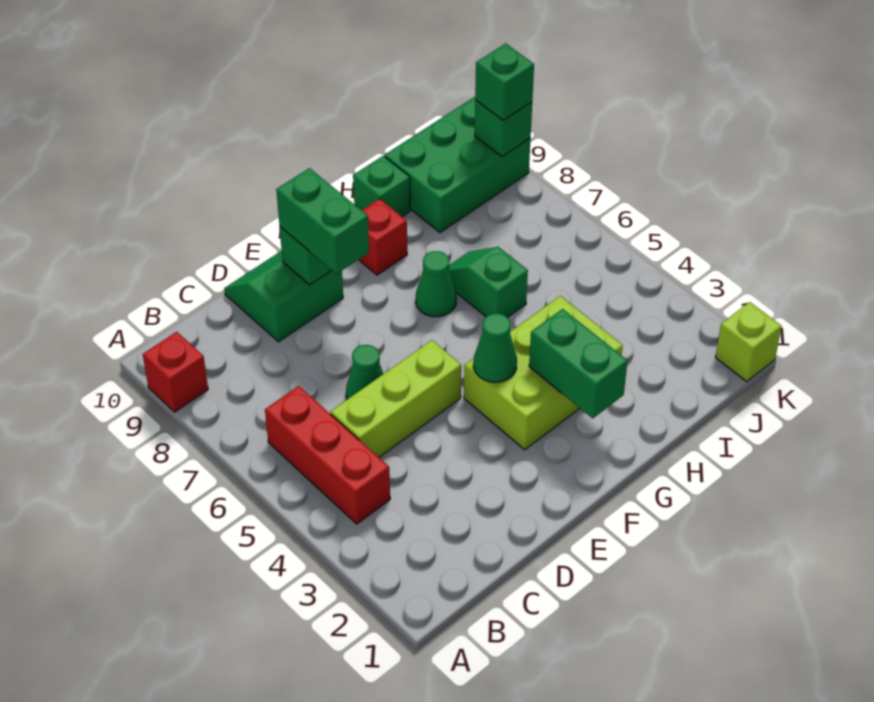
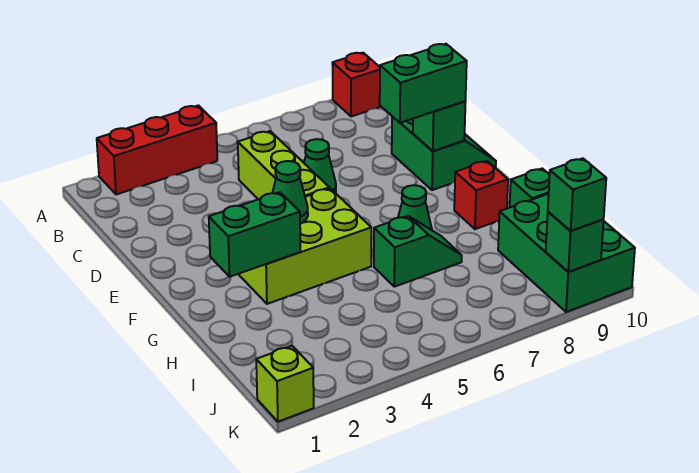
red brick B4:B6 level 1 -> red brick A2:A4 level 1
lime brick F3:H4 level 1 -> lime brick F3:G5 level 1

